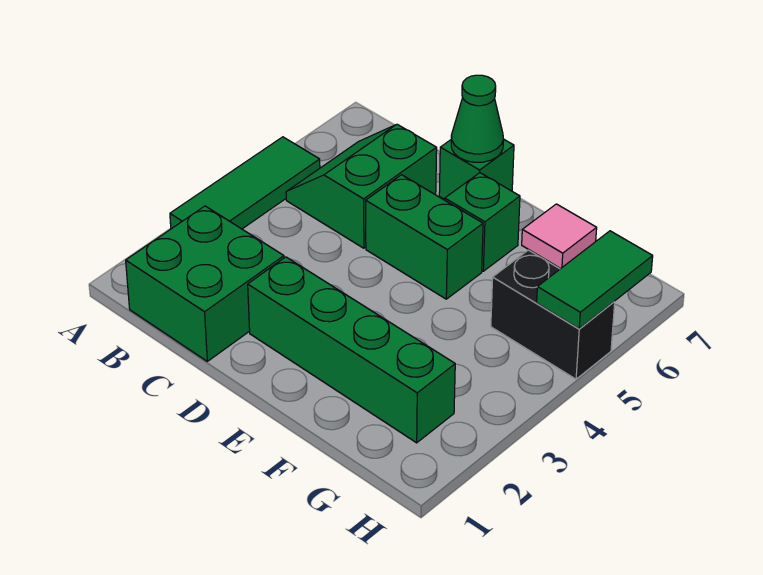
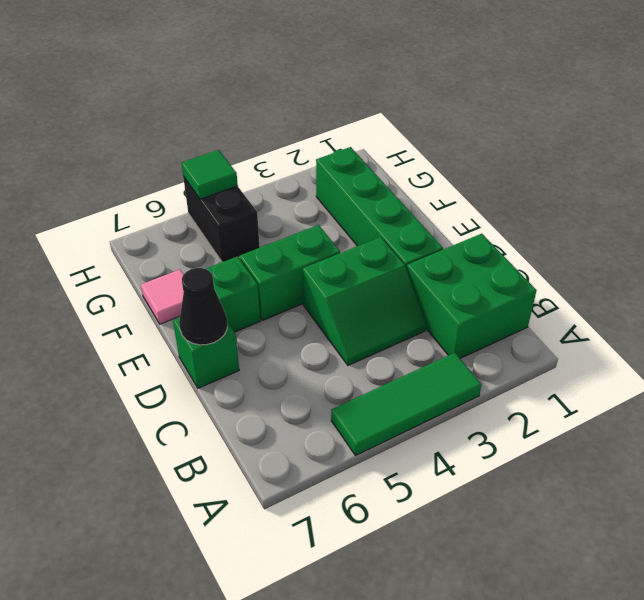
green slope B5:C6 level 1 top C -> green slope C3:D4 level 1 top D
green brick D5:E5 level 1 -> green brick E4:E5 level 1
green cone D7 level 2 -> black cone D7 level 2
green tile H5:H6 level 2 -> green tile H5 level 2

